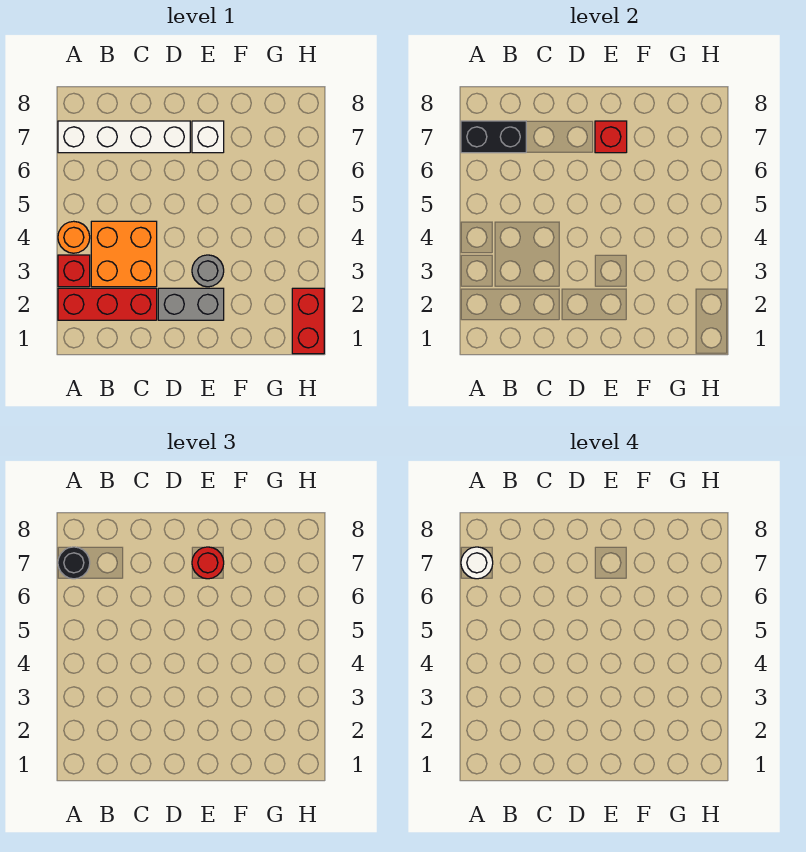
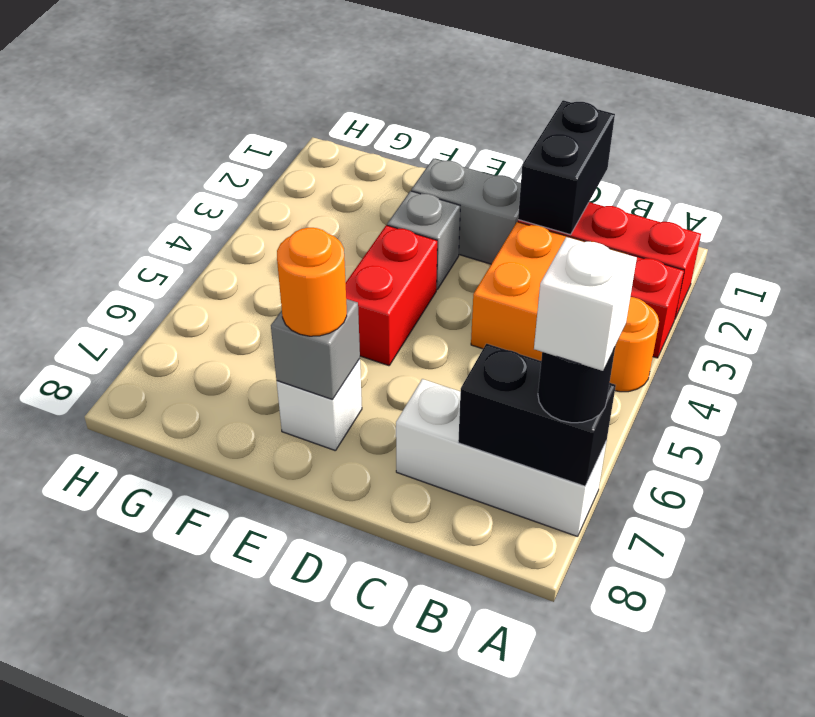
white brick A7:D7 level 1 -> white brick A7:C7 level 1
white round brick A7 level 4 -> white brick A7 level 4
none -> black brick C1:C2 level 2
grey round brick E3 level 1 -> grey brick E3 level 1
red brick E7 level 2 -> grey brick E7 level 2
red round brick E7 level 3 -> orange round brick E7 level 3
red brick H1:H2 level 1 -> red brick E4:E5 level 1

